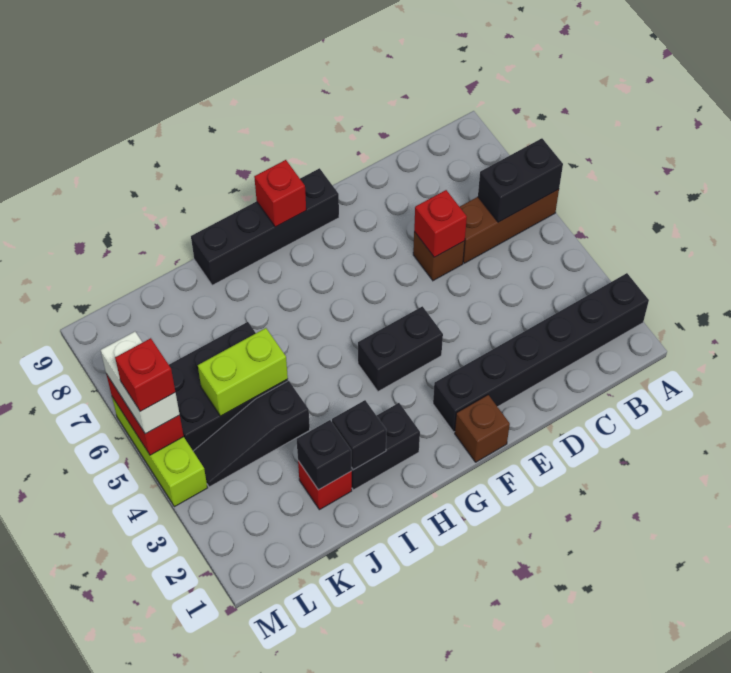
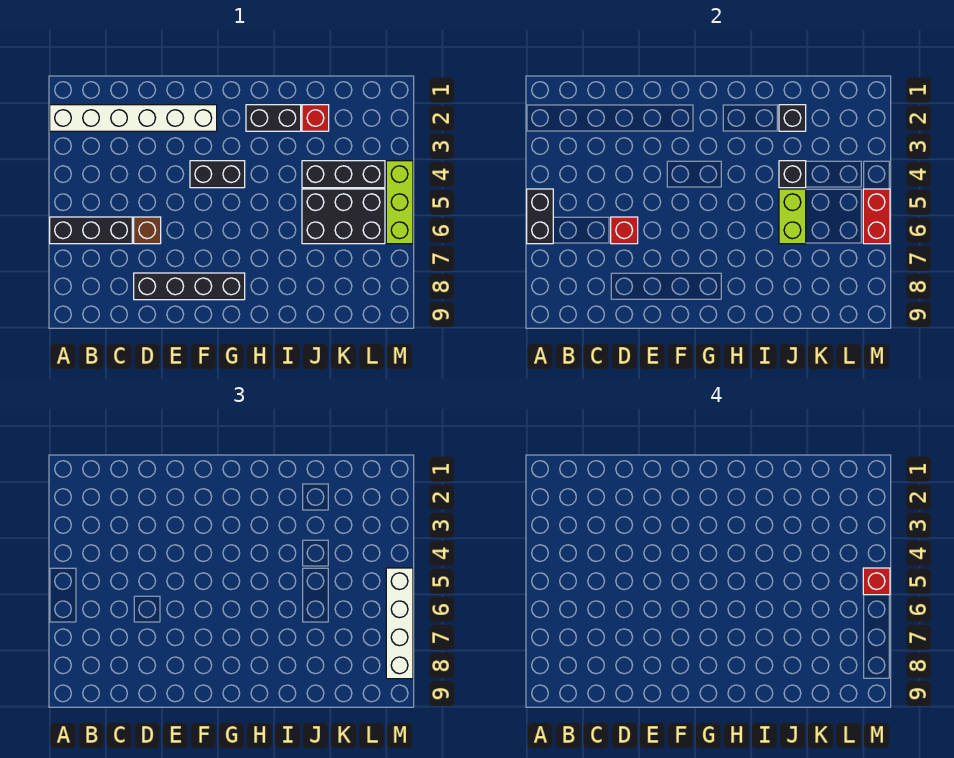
black brick A2:F2 level 1 -> white brick A2:F2 level 1
brown brick A6:C6 level 1 -> black brick A6:C6 level 1
black brick A6:B6 level 2 -> black brick A5:A6 level 2
brown brick F1 level 1 -> none
black brick F9:I9 level 1 -> black brick D8:G8 level 1
red brick G9 level 2 -> none
black brick I2 level 2 -> black brick J4 level 2
black slope J4:L4 level 1 top J -> black brick J4:L4 level 1
lime brick J5:K5 level 2 -> lime brick J5:J6 level 2
white brick M5:M6 level 3 -> white brick M5:M8 level 3

